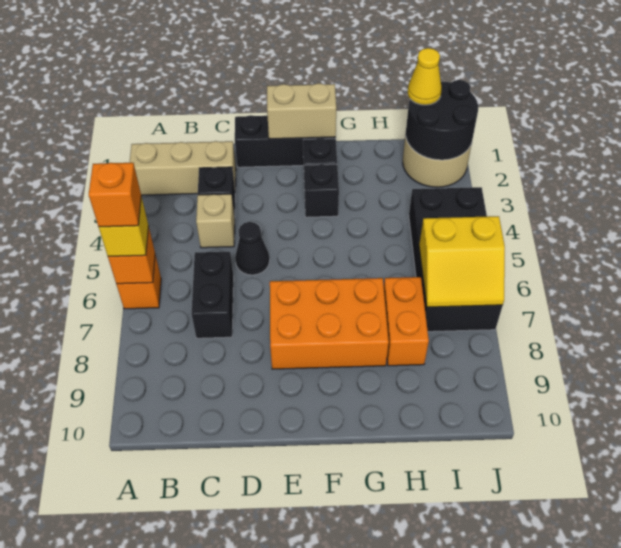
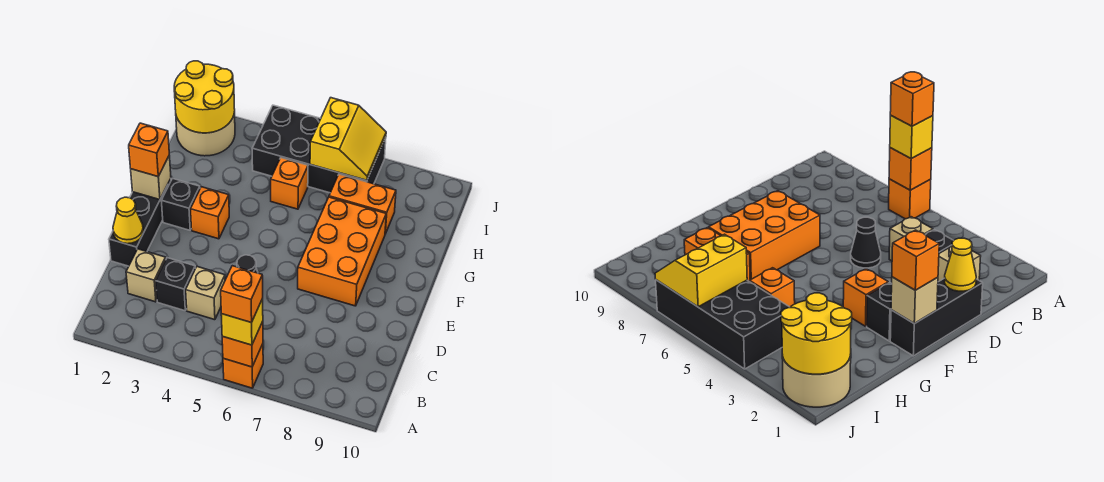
tan brick A2:C2 level 1 -> tan brick C2 level 1
black brick C6:C7 level 1 -> none
tan brick E1:F1 level 2 -> tan brick F1 level 2
none -> orange brick F1 level 3
black brick F3 level 1 -> orange brick F3 level 1
none -> orange brick H5 level 1
black round brick I1:J2 level 2 -> yellow round brick I1:J2 level 2
yellow cone I1 level 3 -> yellow cone D1 level 2

